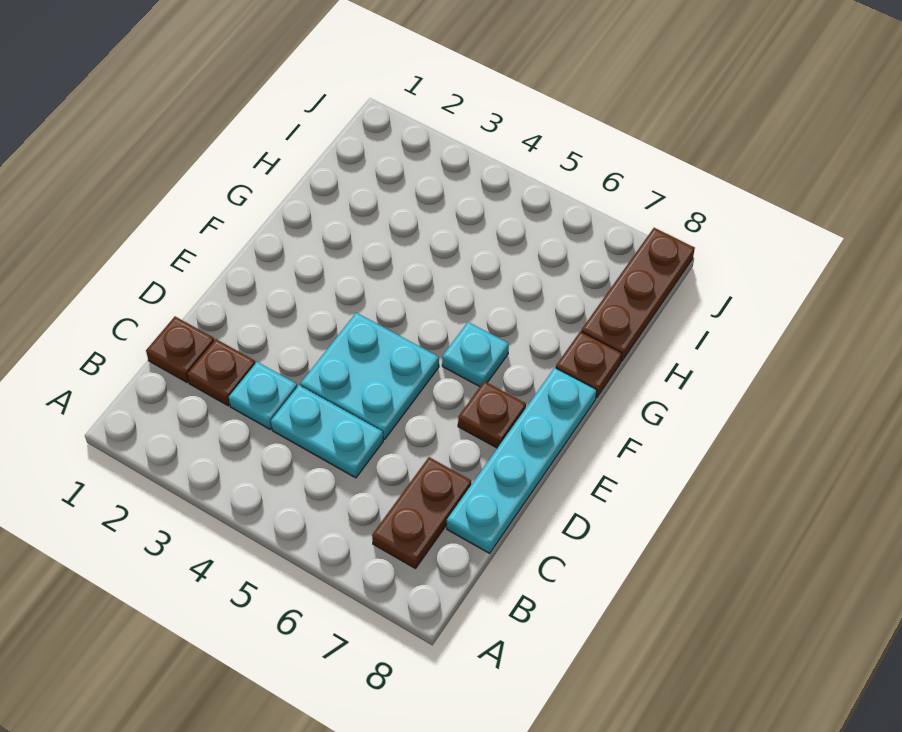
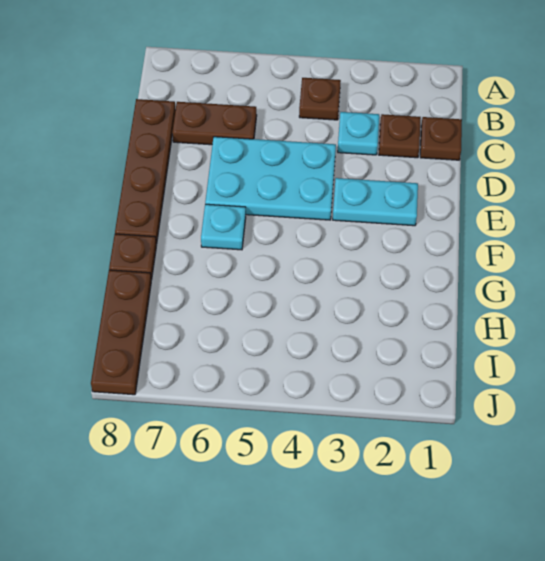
brown plate B7:C7 level 1 -> brown plate C6:C7 level 1
cyan plate C4:C5 level 1 -> cyan plate E2:E3 level 1
cyan plate C8:F8 level 1 -> brown plate C8:F8 level 1
cyan plate D4:E5 level 1 -> cyan plate D4:E6 level 1
brown plate E7 level 1 -> brown plate B4 level 1

